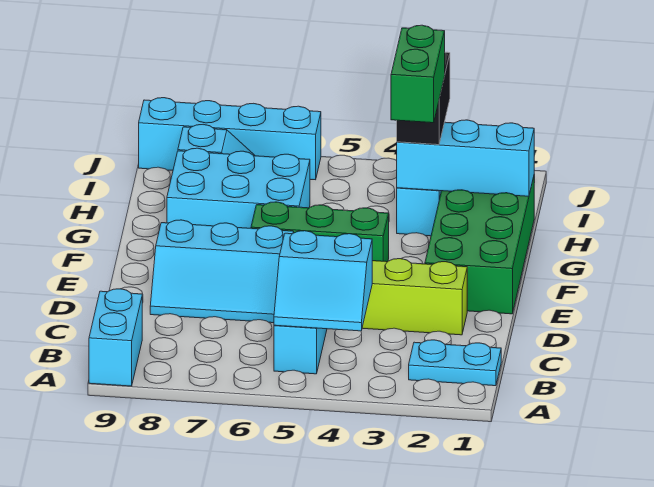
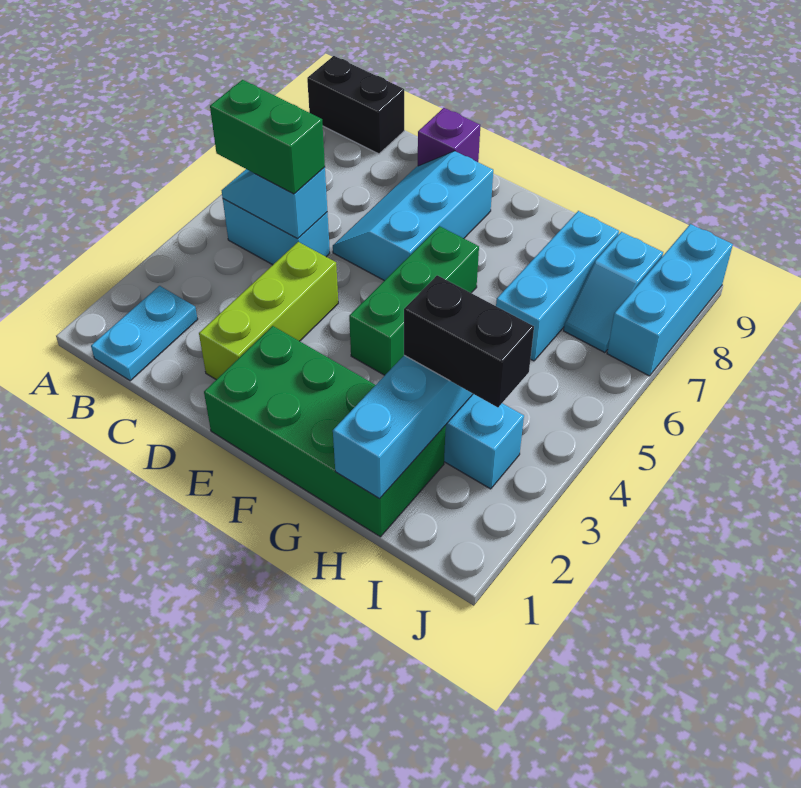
cyan brick A9:B9 level 1 -> black brick A9:B9 level 1
cyan slope B4:C5 level 2 top C -> cyan slope B5:C5 level 2 top C
none -> purple brick D9 level 1
green brick G3:H3 level 4 -> green brick B5:C5 level 3
cyan brick G6:H8 level 1 -> cyan brick H6:H8 level 1
cyan brick J6:J9 level 1 -> cyan brick J7:J9 level 1

